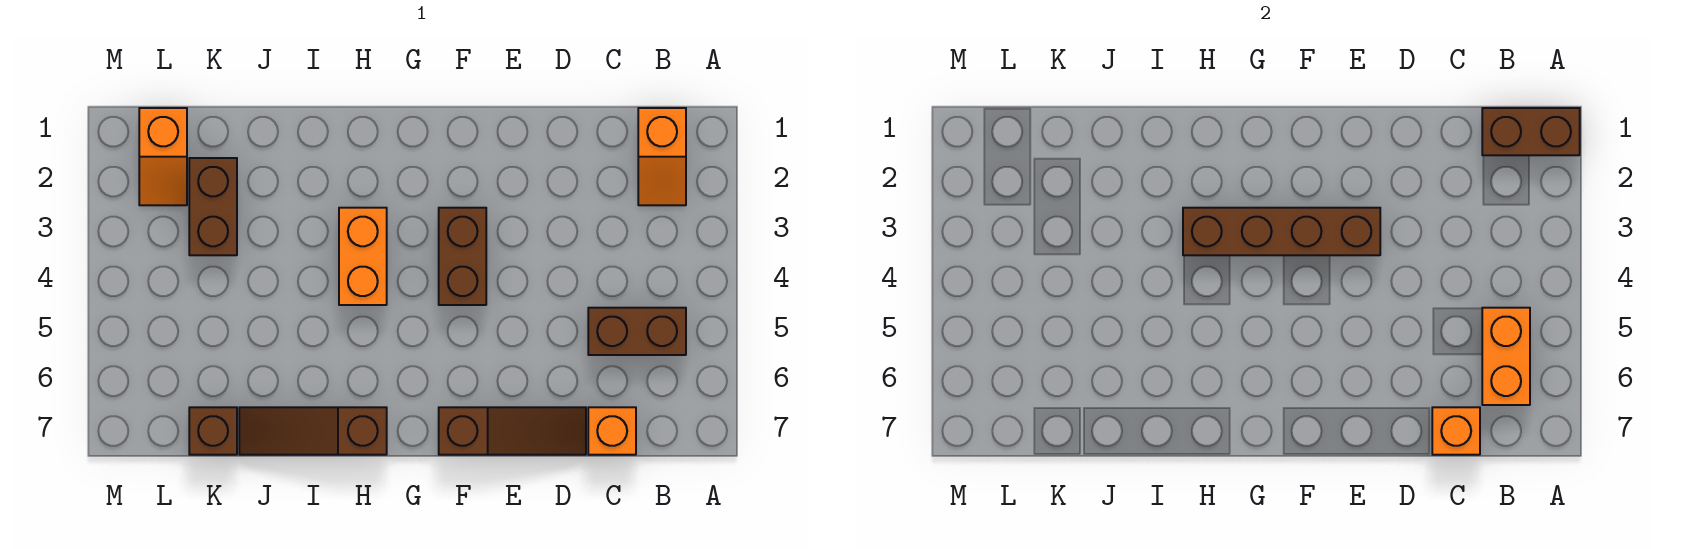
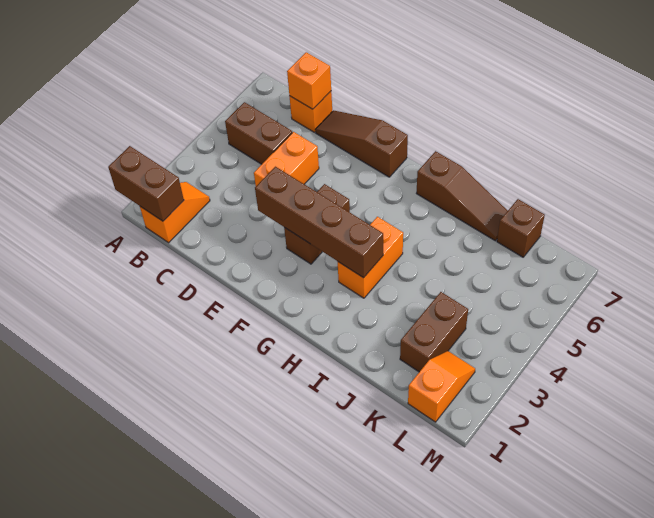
orange brick B5:B6 level 2 -> orange brick D4:D5 level 1

